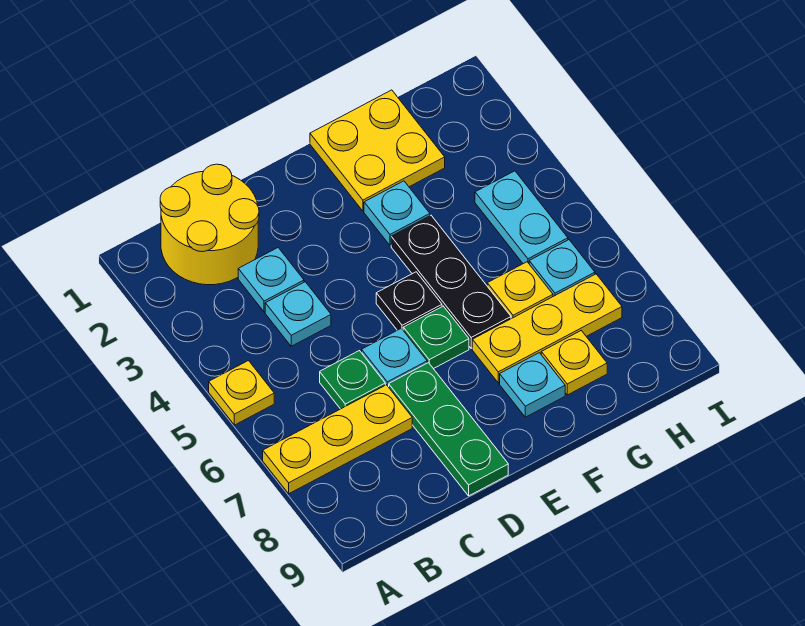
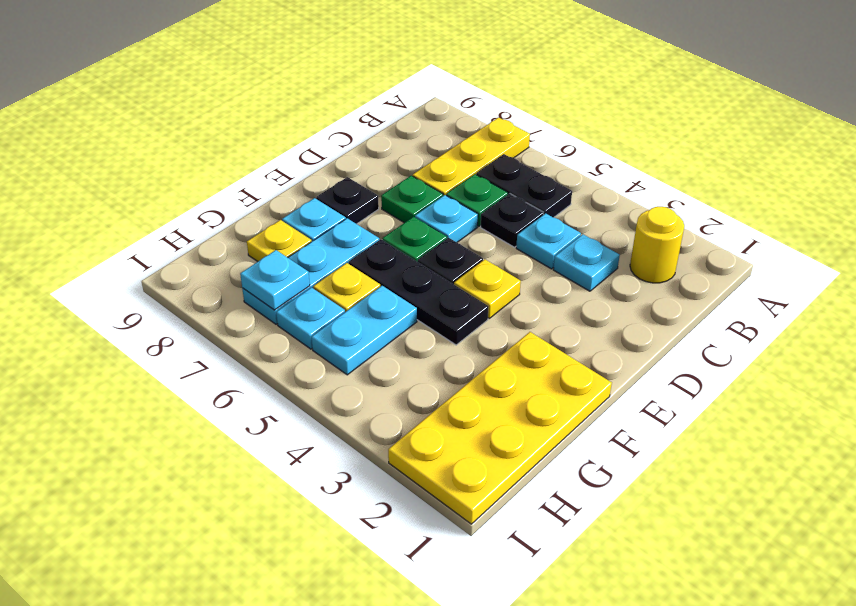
yellow plate A5 level 1 -> yellow plate E4 level 1
yellow round brick B1:C2 level 1 -> yellow round brick B2 level 1
none -> black plate B5:B6 level 1
none -> black plate C5 level 1
green plate D7:D9 level 1 -> green plate D7 level 1
none -> black plate E8 level 1
yellow plate F1:G2 level 1 -> yellow plate F1:I2 level 1
cyan plate F3 level 1 -> cyan plate H7 level 2
yellow plate F7:H7 level 1 -> cyan plate F7:H7 level 1
cyan plate H4:H5 level 1 -> cyan plate G5:H5 level 1

